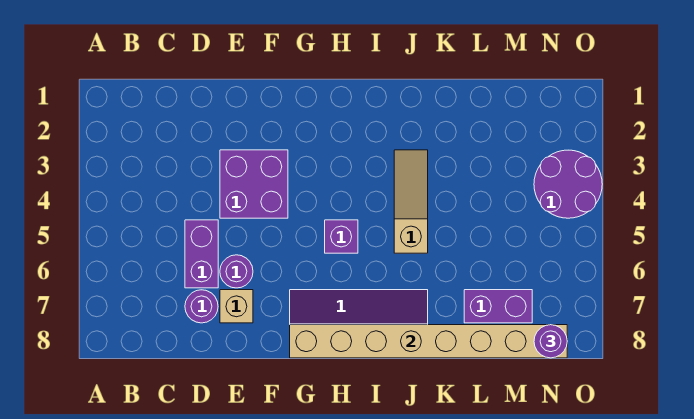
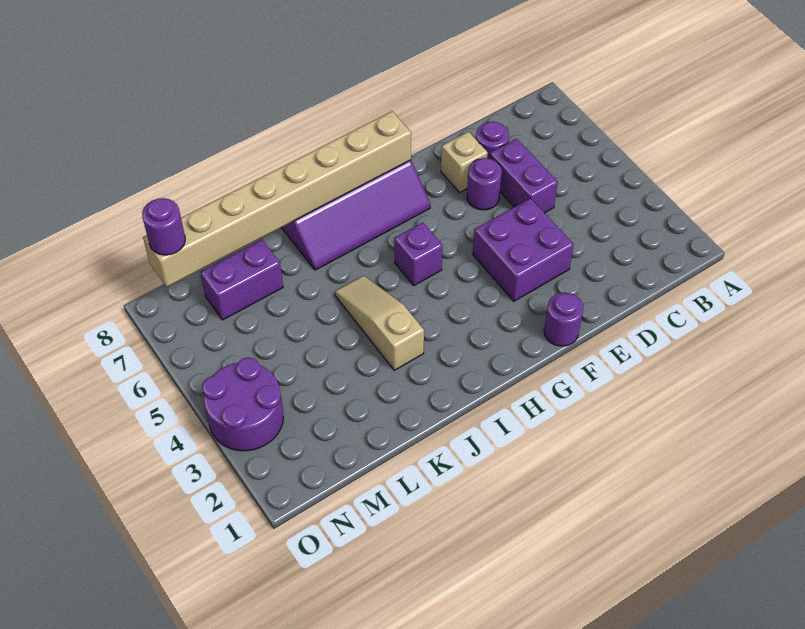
none -> purple round brick F1 level 1
tan slope J3:J5 level 1 top 5 -> tan slope J3:J5 level 1 top 3

